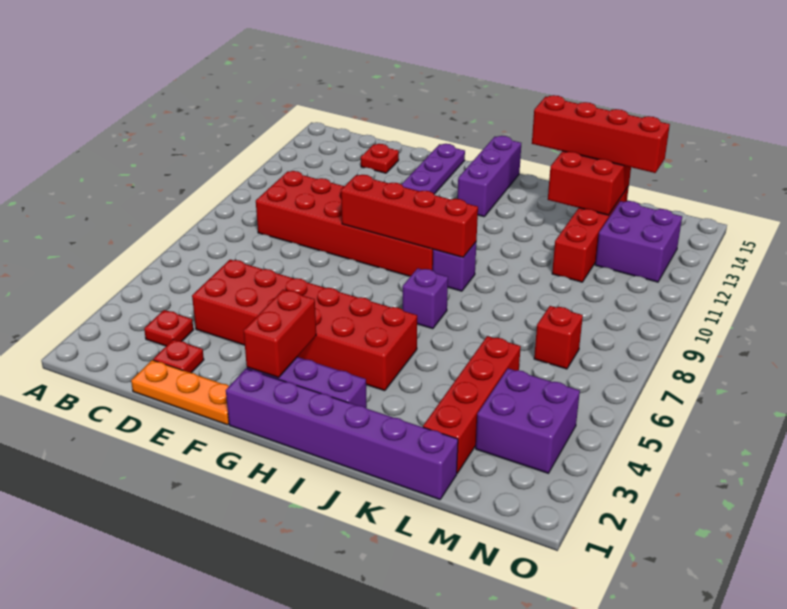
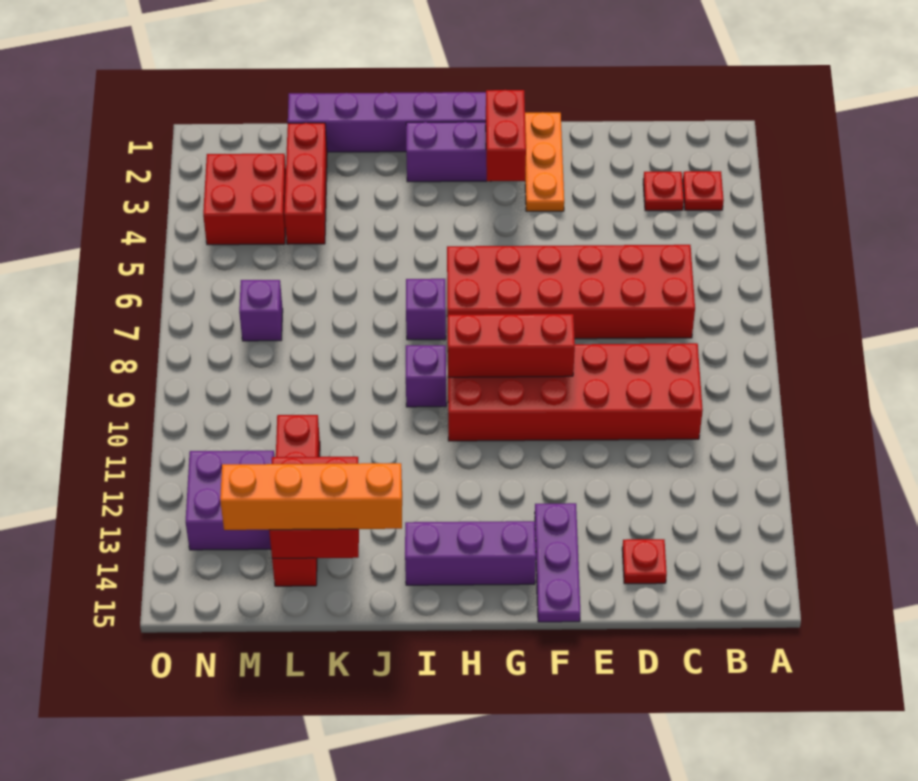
orange plate D1:F1 level 1 -> orange plate F1:F3 level 1
red plate D2 level 1 -> red plate B3 level 1
red brick D4:I5 level 1 -> red brick C6:H7 level 1
red brick F9:I9 level 2 -> red brick F9:H9 level 2
purple brick H13:H15 level 1 -> purple brick G14:I14 level 1
red brick J14:M14 level 3 -> orange brick J14:M14 level 3
red brick L2:L5 level 1 -> red brick L2:L4 level 1
purple brick M3:N4 level 1 -> red brick M3:N4 level 1
red brick M7 level 1 -> purple brick M7 level 1

